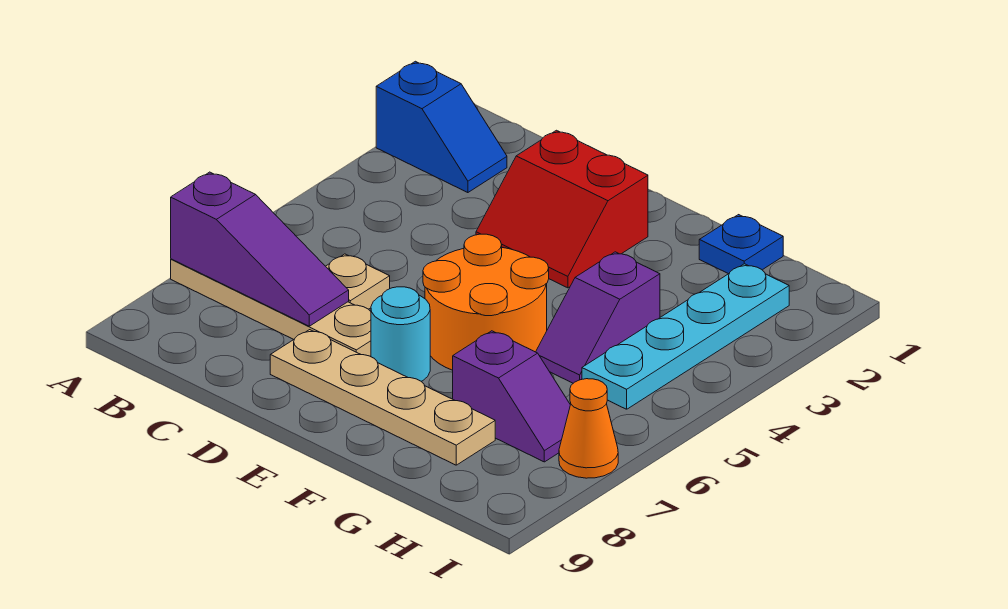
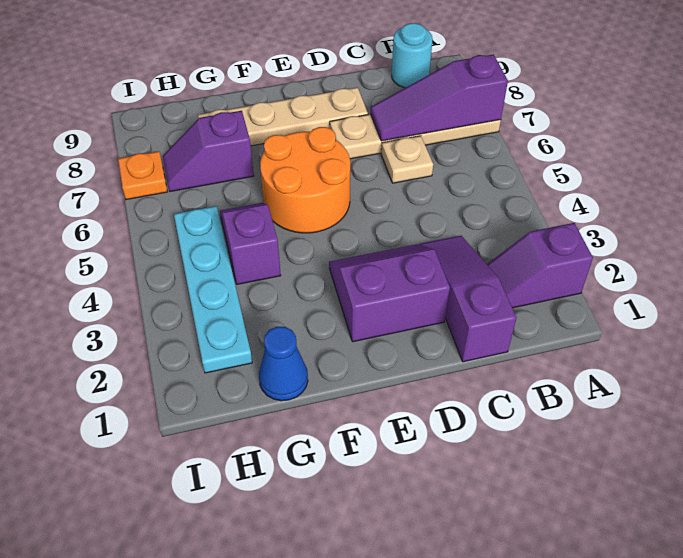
blue slope A2:B2 level 1 top A -> purple slope A2:B2 level 1 top A
none -> purple slope C1:C3 level 1 top 1
red slope D2:E3 level 1 top 2 -> purple slope D2:E3 level 1 top 2
cyan round brick E7 level 1 -> cyan round brick B9 level 1
blue plate G1 level 1 -> blue cone G1 level 1
orange cone I7 level 1 -> orange plate I7 level 1

